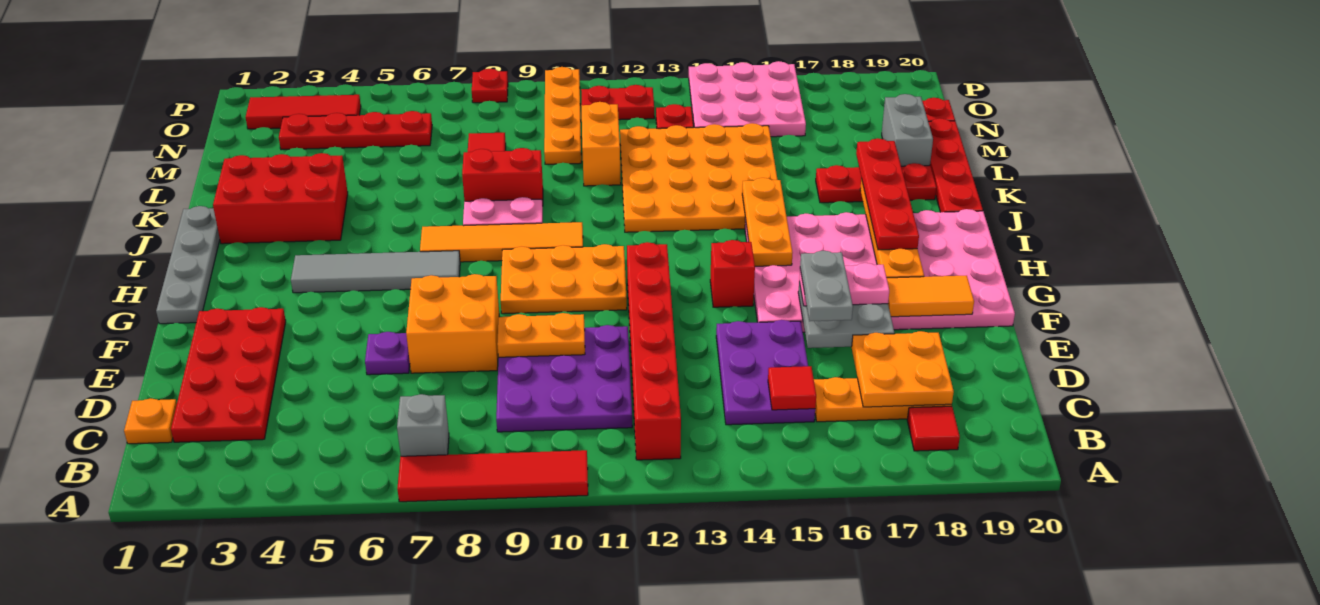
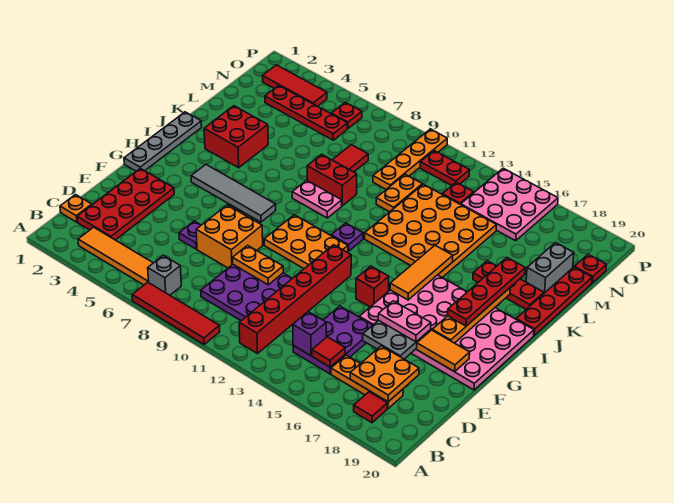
none -> purple brick C14 level 2
grey plate E16:F16 level 4 -> none
orange plate H15:J15 level 2 -> orange tile H15:J15 level 2
orange tile I7:I10 level 1 -> orange tile B3:B6 level 1
none -> purple plate I11 level 1
red brick J2:K4 level 1 -> red brick J3:K4 level 1
orange brick L11:M11 level 1 -> orange plate L11:M11 level 1
red plate P8 level 1 -> red plate O6 level 1

